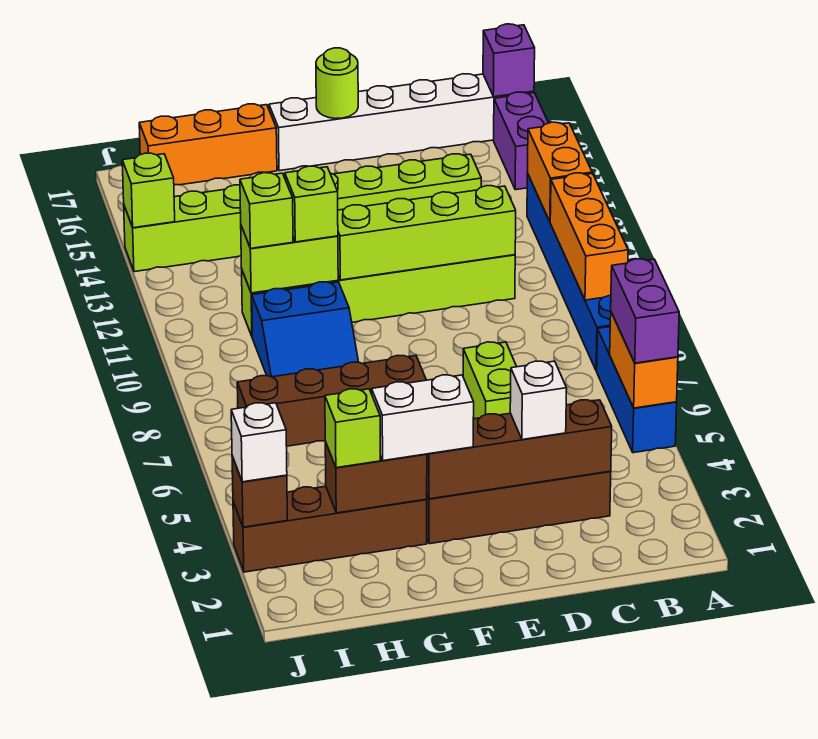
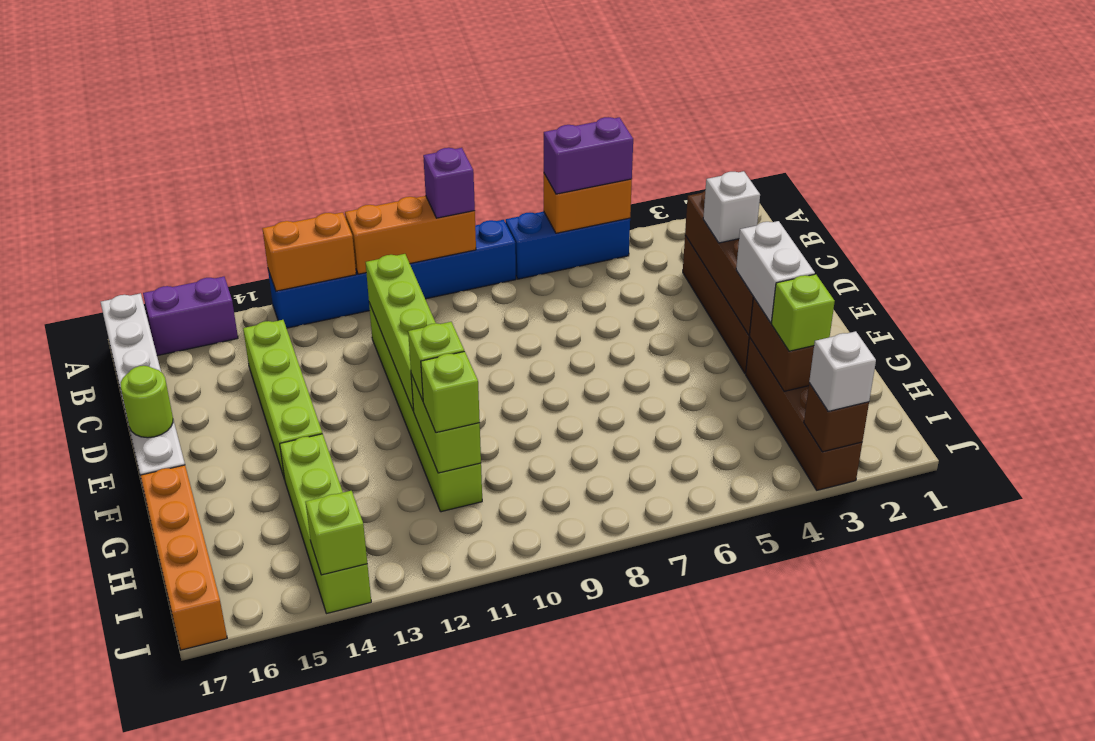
purple brick A17 level 2 -> purple brick A9 level 3
lime brick D6:D7 level 1 -> none
brown brick F7:I7 level 1 -> none
blue slope G9:H10 level 1 top 10 -> none
orange brick G17:I17 level 1 -> orange brick G17:J17 level 1

